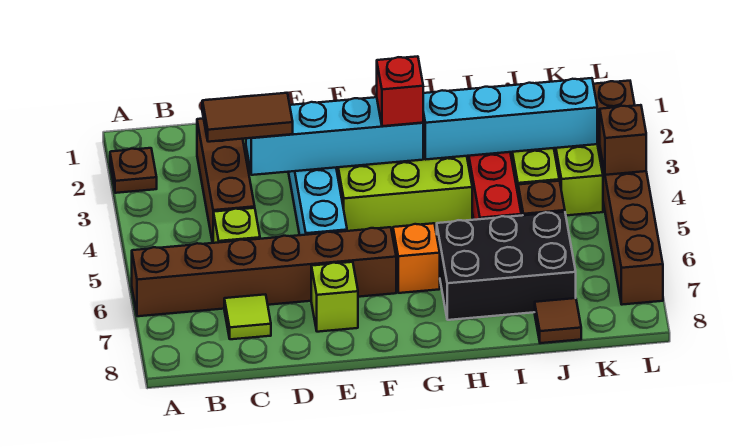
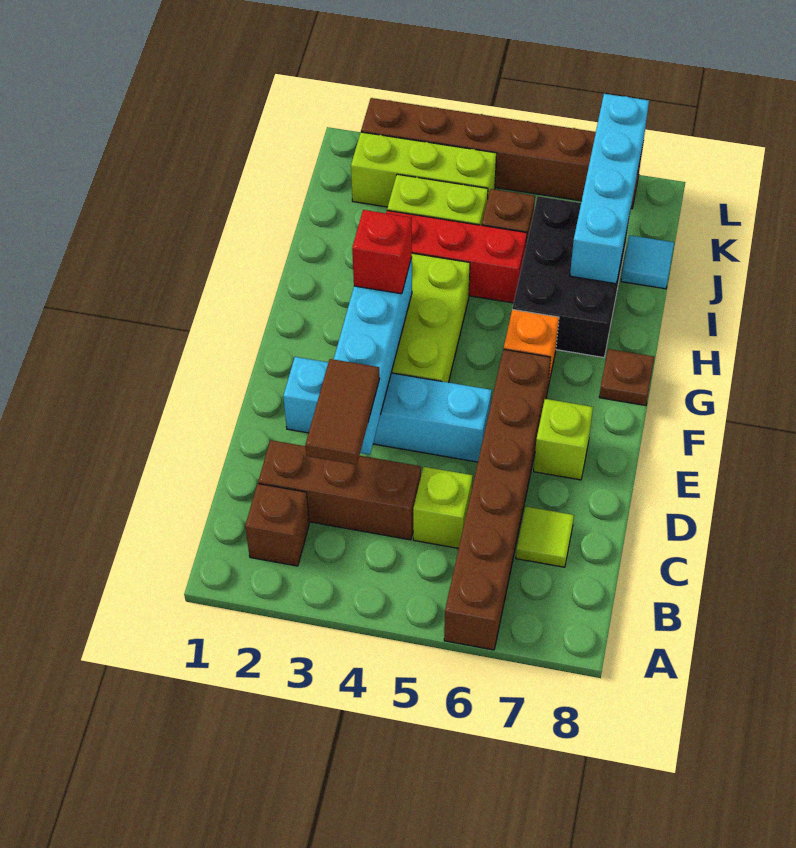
brown plate A2 level 1 -> brown plate G8 level 1
cyan brick H3:K3 level 2 -> cyan brick I7:L7 level 2
brown tile J8 level 1 -> cyan tile J8 level 1
brown brick L4 level 2 -> brown brick B2 level 1

